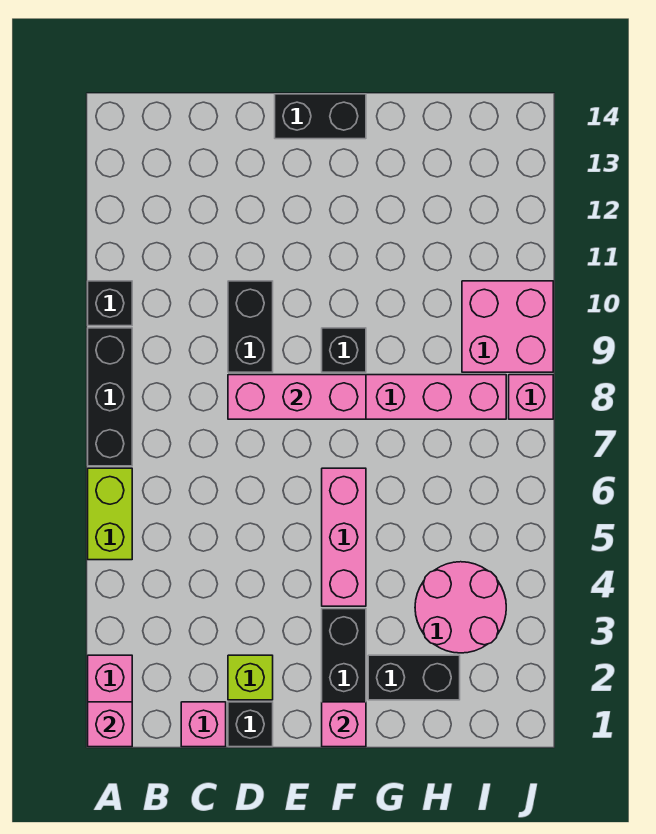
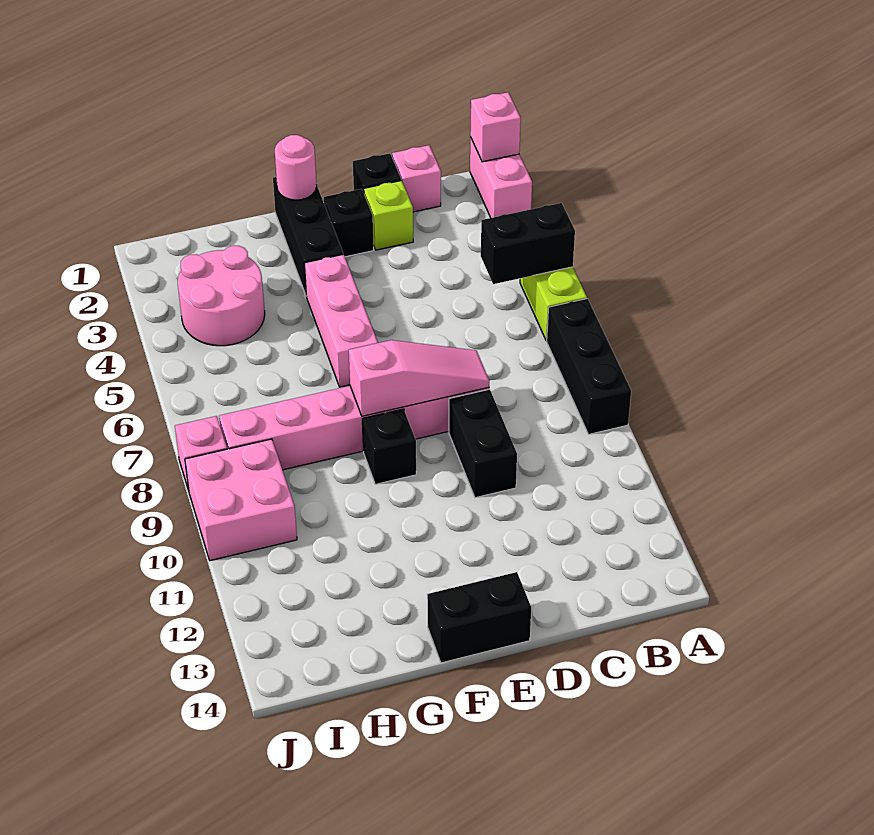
black brick A10 level 1 -> black brick E2 level 1
pink brick D8:F8 level 2 -> pink slope D8:F8 level 2 top F
pink brick F1 level 2 -> pink round brick F1 level 2
black brick G2:H2 level 1 -> black brick A5:B5 level 2

